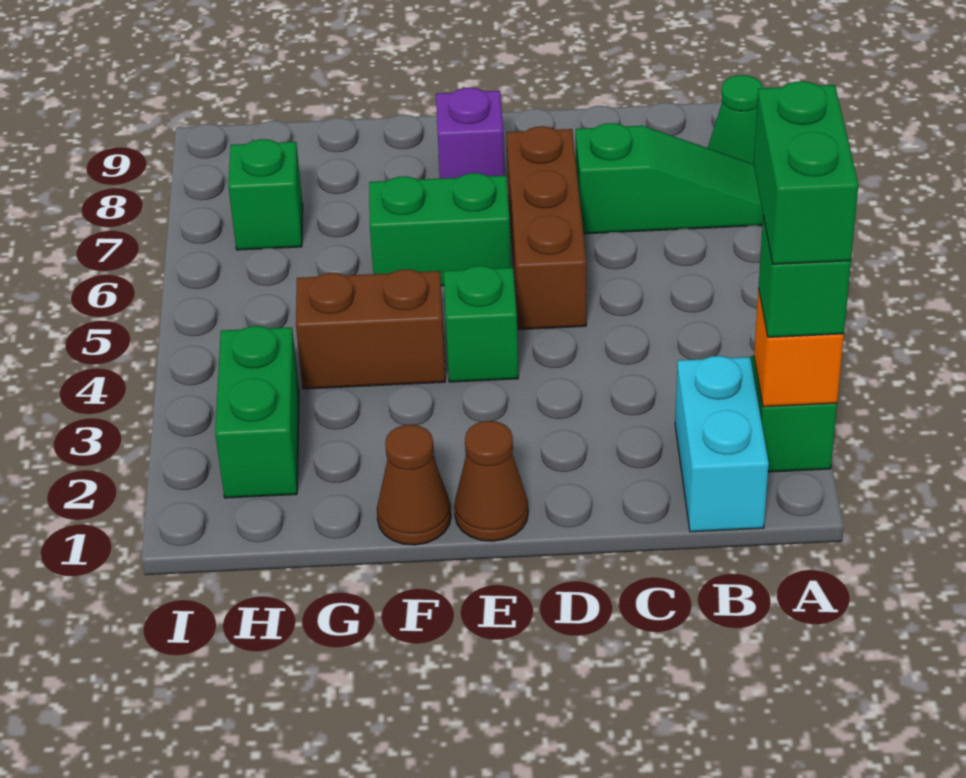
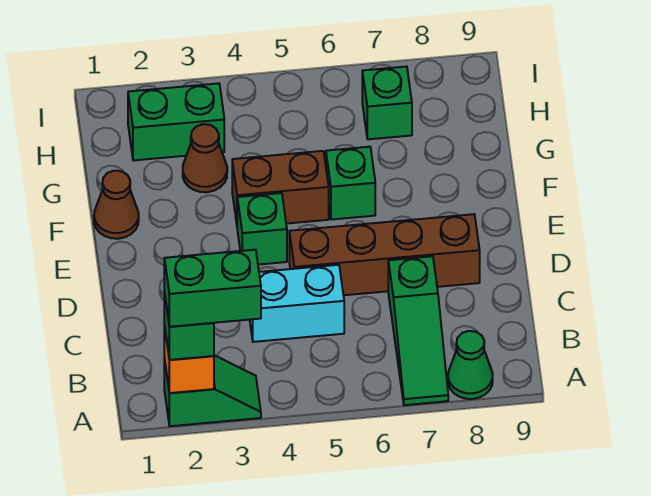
cyan brick B1:B2 level 1 -> cyan brick C4:C5 level 1
brown brick D5:D7 level 1 -> brown brick D5:D8 level 1
brown cone E1 level 1 -> brown cone G3 level 1
green brick E6:F6 level 1 -> green brick F6 level 1
purple brick E8 level 1 -> none
brown brick F4:G4 level 1 -> brown brick F4:F5 level 1

